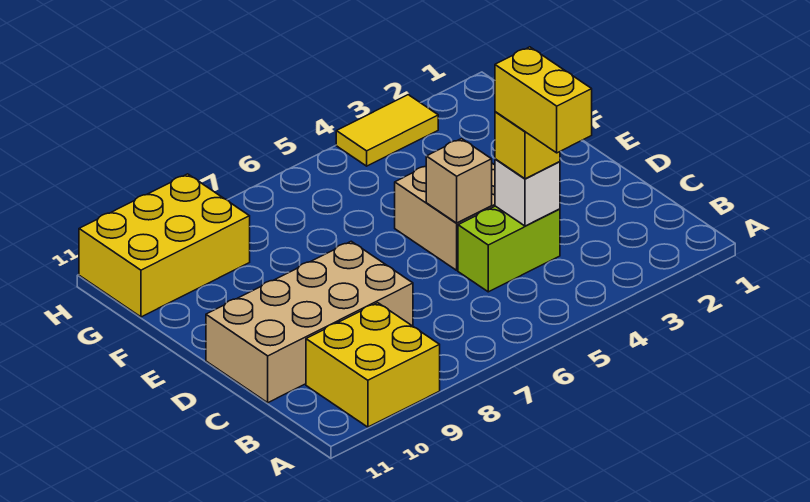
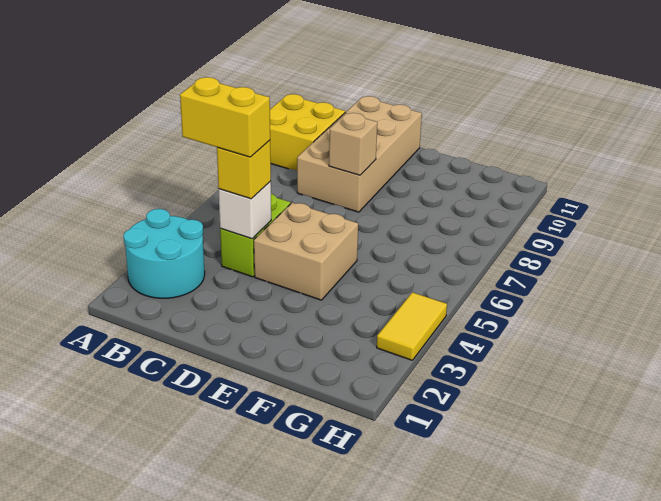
none -> cyan round brick A2:B3 level 1
tan brick D5 level 2 -> tan brick D8 level 2
yellow brick G9:H11 level 1 -> none

